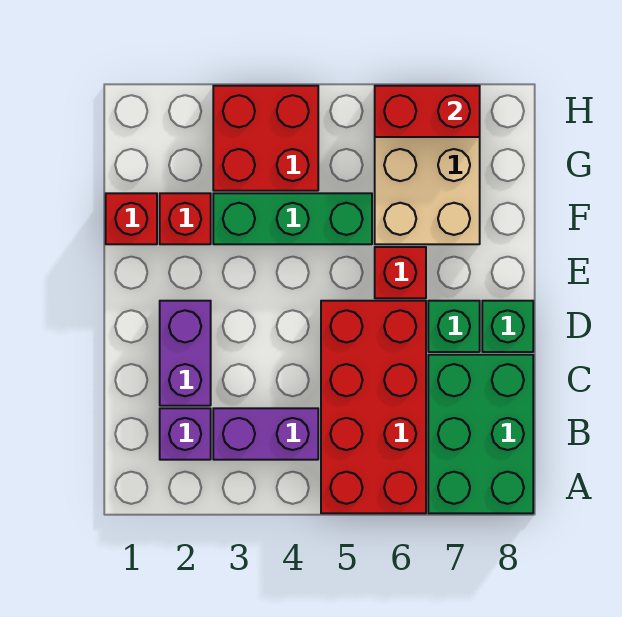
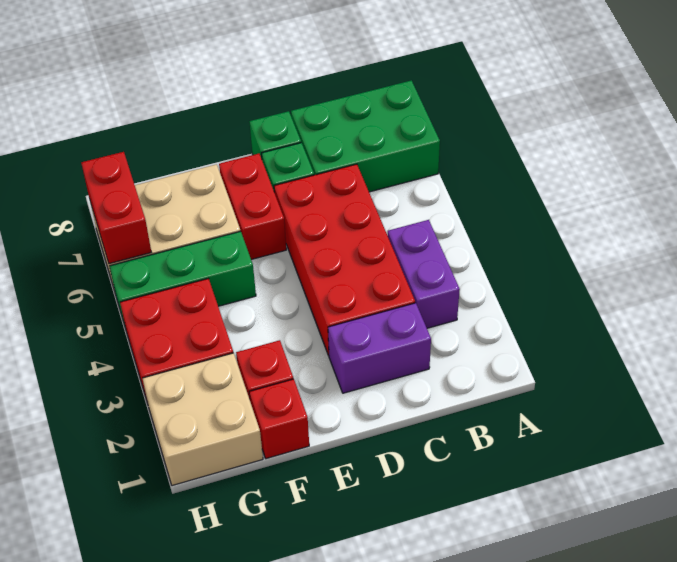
red brick A5:D6 level 1 -> red brick C3:D6 level 1
purple brick B2 level 1 -> none
red brick E6 level 1 -> red brick E6:E7 level 1
green brick F3:F5 level 1 -> green brick F5:H5 level 1
none -> tan brick G1:H2 level 1

